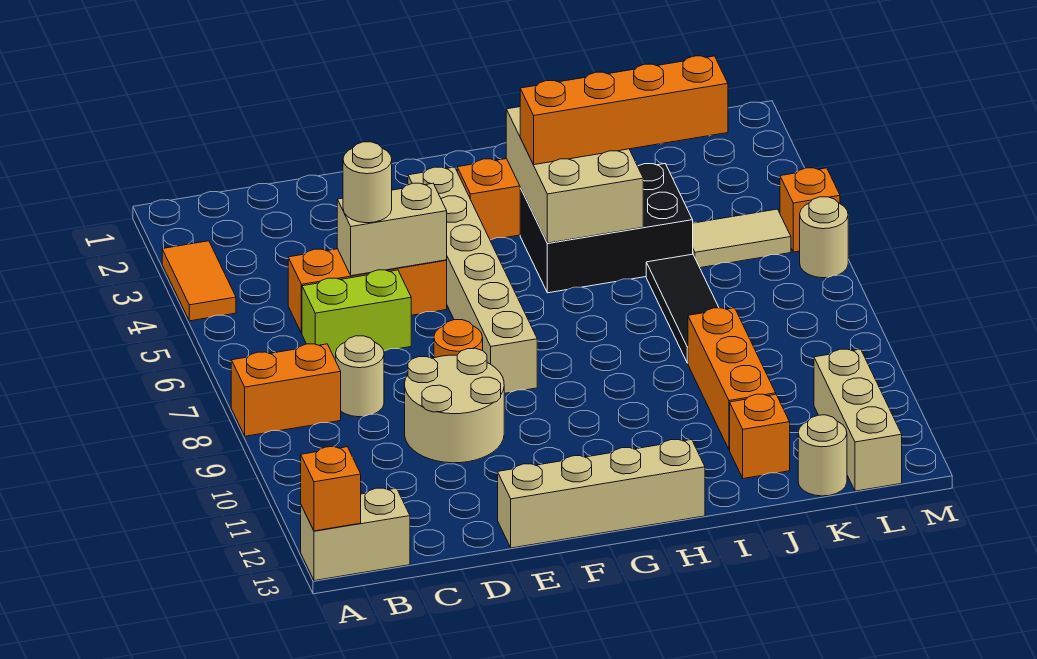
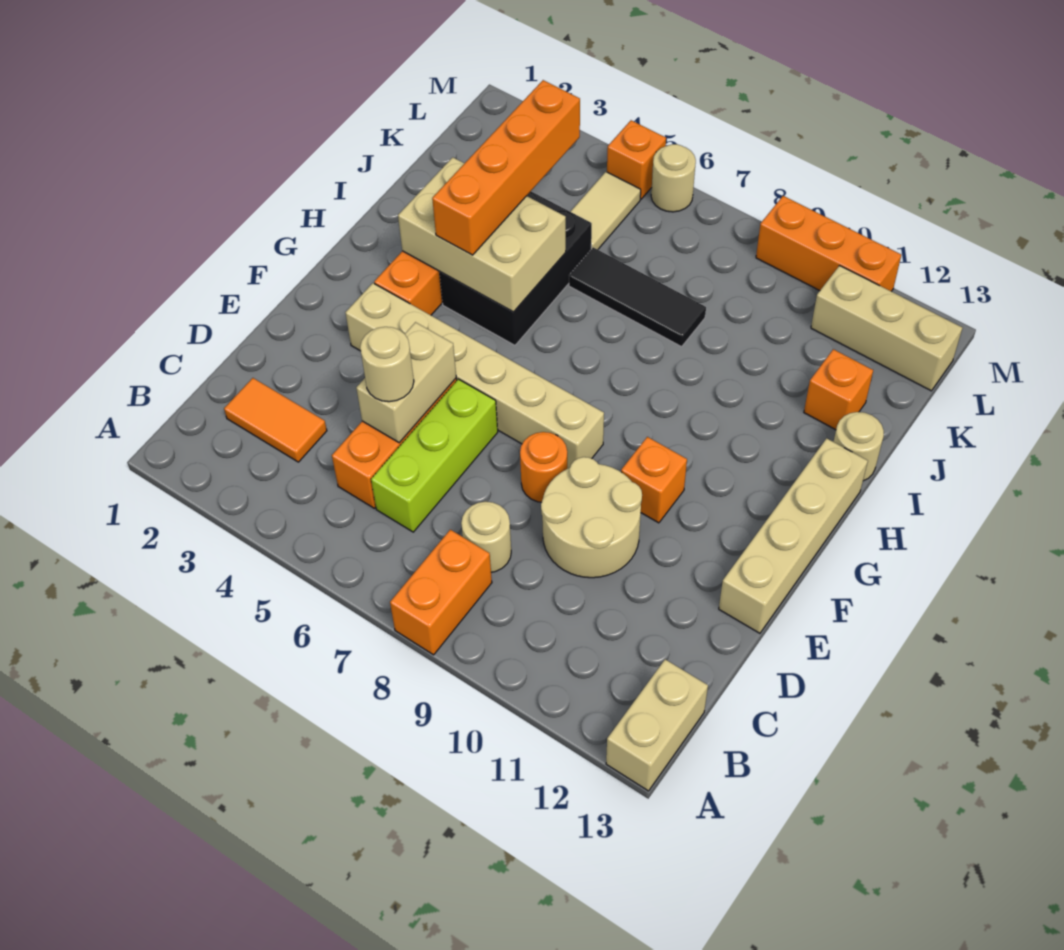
orange tile A3:A4 level 1 -> orange tile C2:C3 level 1
orange brick A13 level 2 -> orange brick F10 level 1
lime brick C6:D6 level 1 -> lime brick C6:E6 level 1
orange brick J9:J11 level 1 -> orange brick M9:M11 level 1
tan round brick K13 level 1 -> tan round brick I13 level 1

